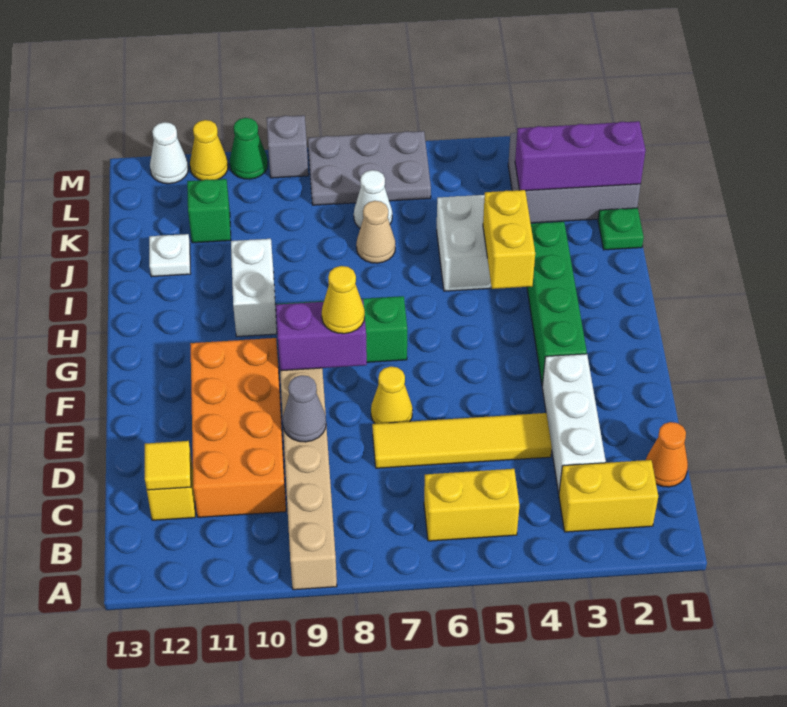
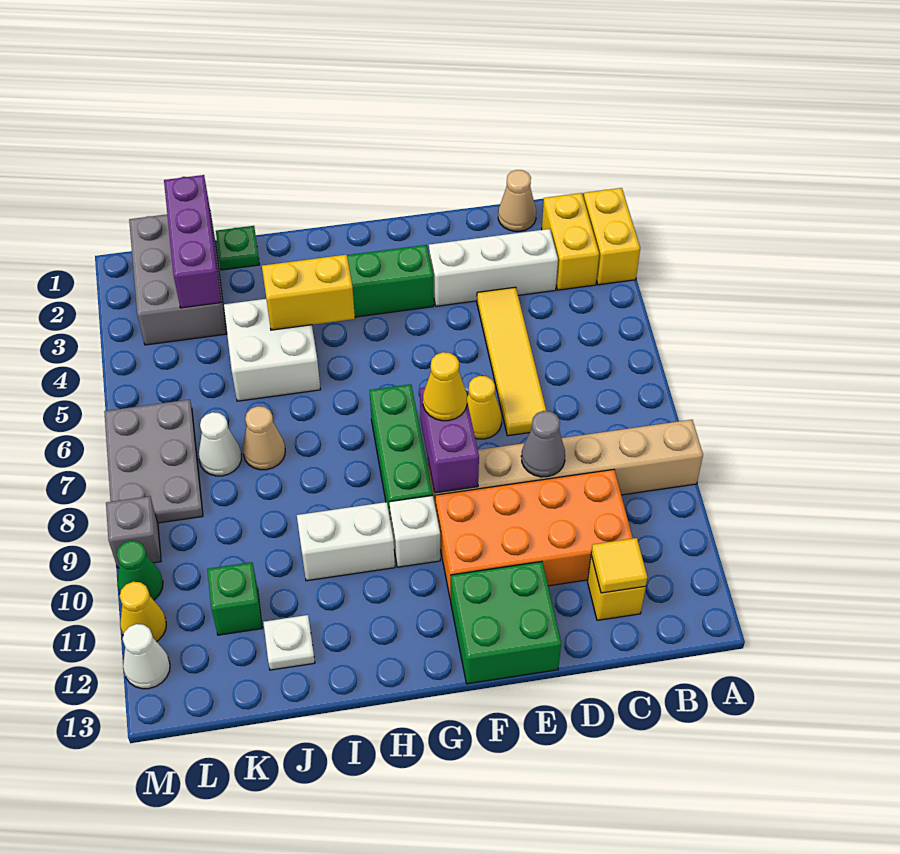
yellow brick B5:B6 level 1 -> yellow brick A2:A3 level 1
orange cone C1 level 1 -> tan cone C1 level 1
none -> green brick E12:F13 level 1
none -> white brick G10 level 1

